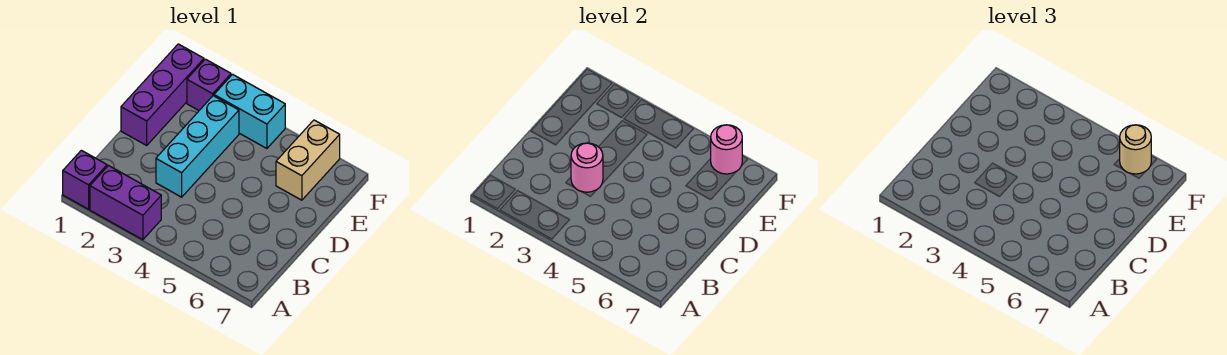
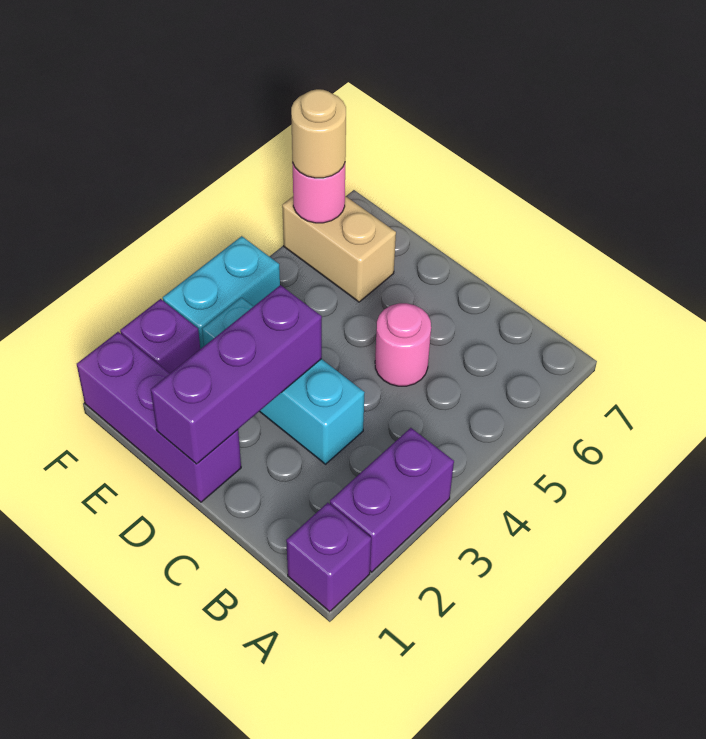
pink round brick C3 level 2 -> pink round brick C5 level 1
none -> purple brick D1:D3 level 2

